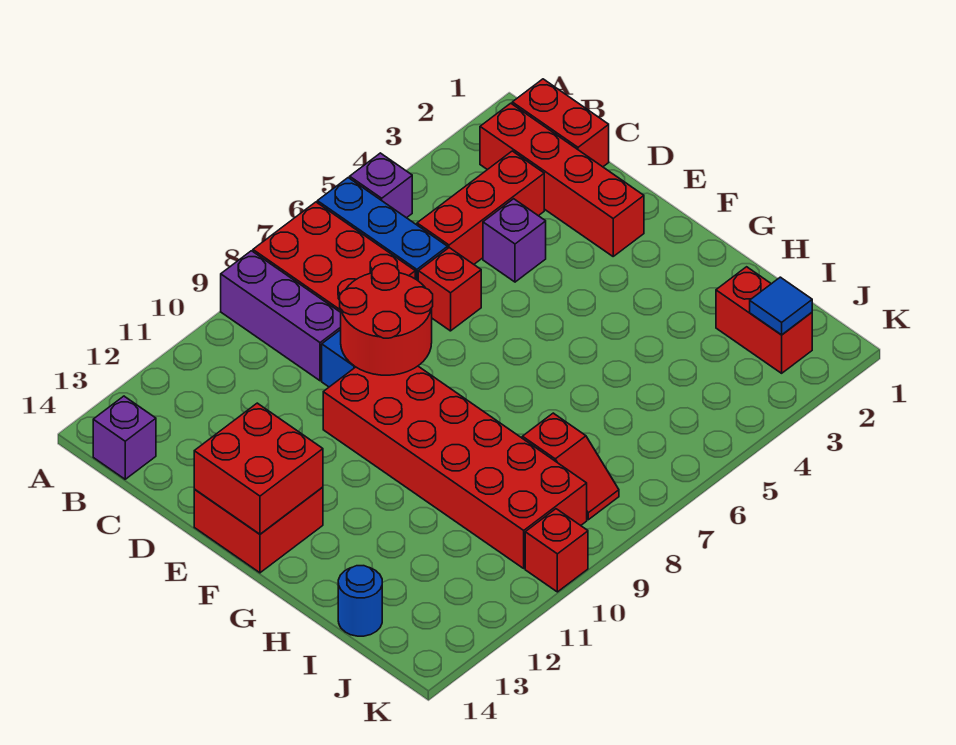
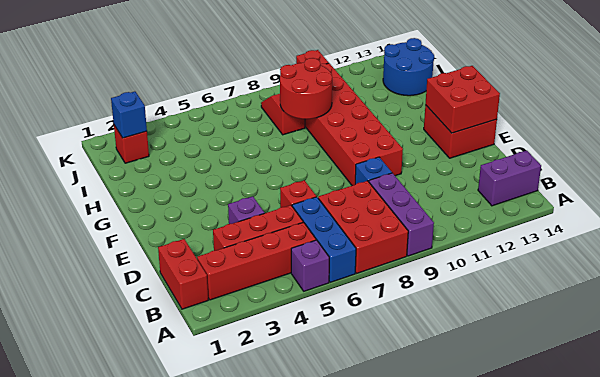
red brick B2:E2 level 1 -> red brick B2:B5 level 1
purple brick B14 level 1 -> purple brick B13:B14 level 1
red round brick D8:E9 level 2 -> red round brick H8:I9 level 2
red brick I2:J2 level 1 -> red brick J2 level 1
blue round brick I14 level 1 -> blue round brick I13:J14 level 1
blue tile J2 level 2 -> blue brick J2 level 2

